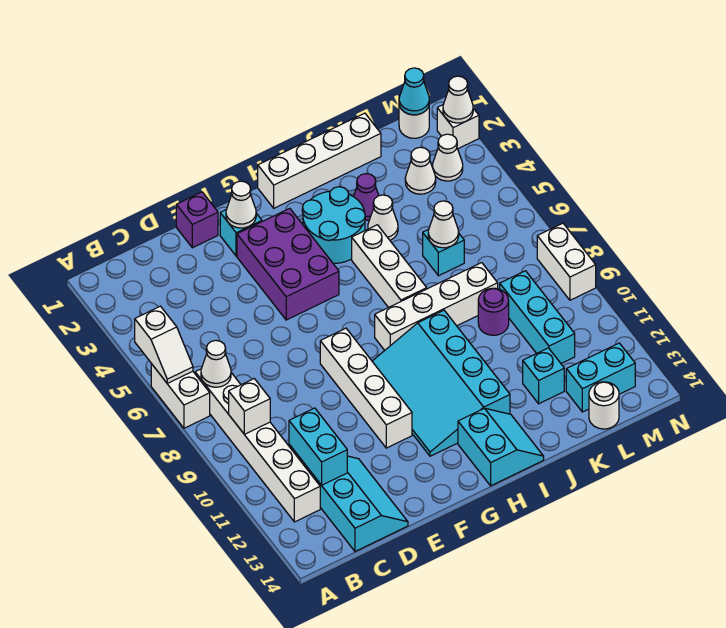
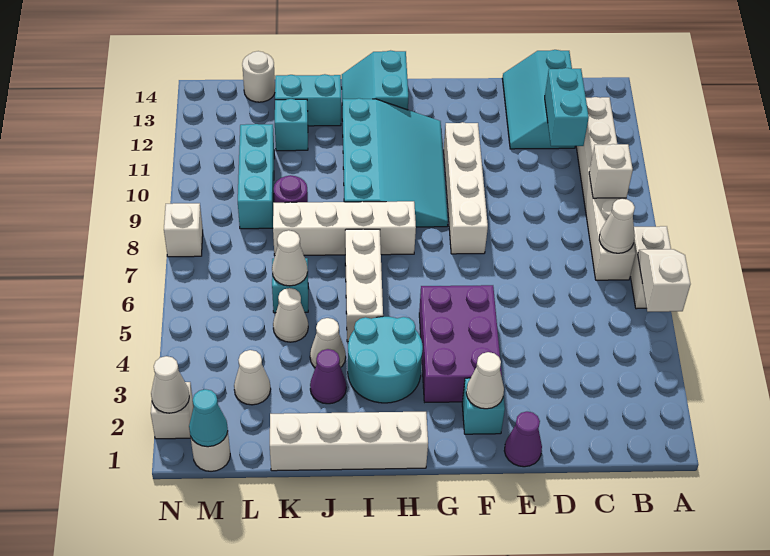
purple brick E1 level 1 -> purple cone E1 level 1
cyan brick L13:M13 level 1 -> cyan brick J13:K13 level 1
white cone M3 level 1 -> white cone K5 level 1
white brick N8:N9 level 1 -> white brick N8 level 1

